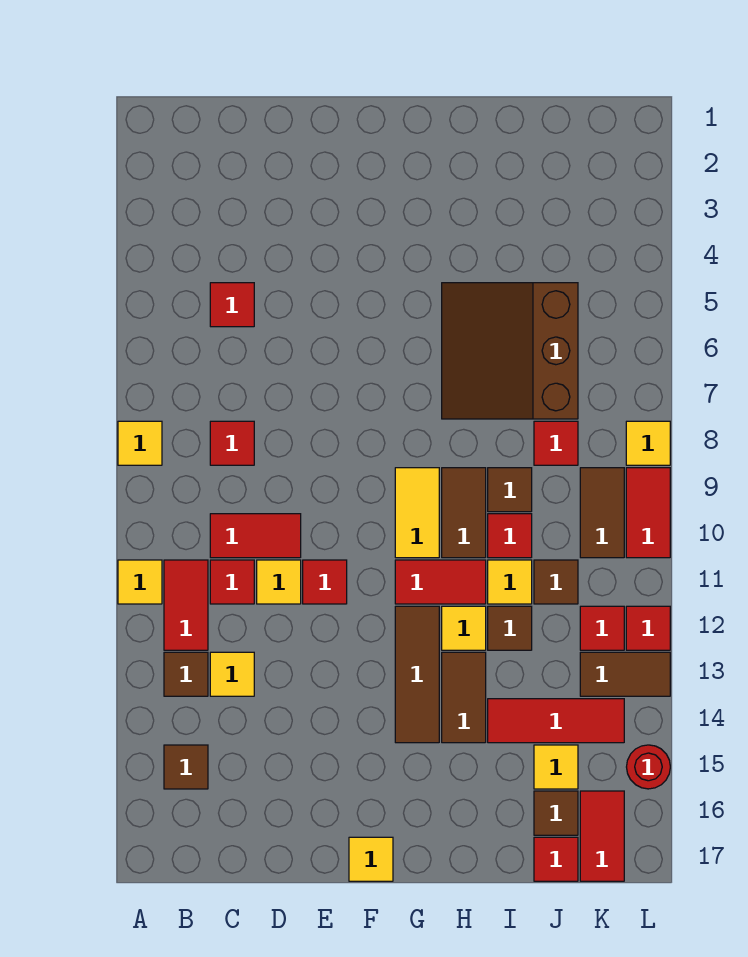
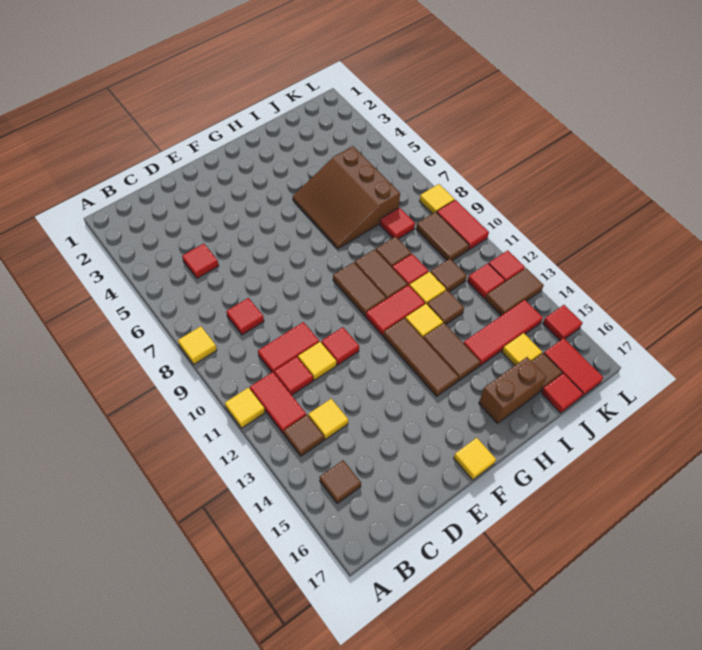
yellow tile G9:G10 level 1 -> brown tile G9:G10 level 1
none -> brown brick H16:I16 level 1
red round brick L15 level 1 -> red tile L15 level 1

